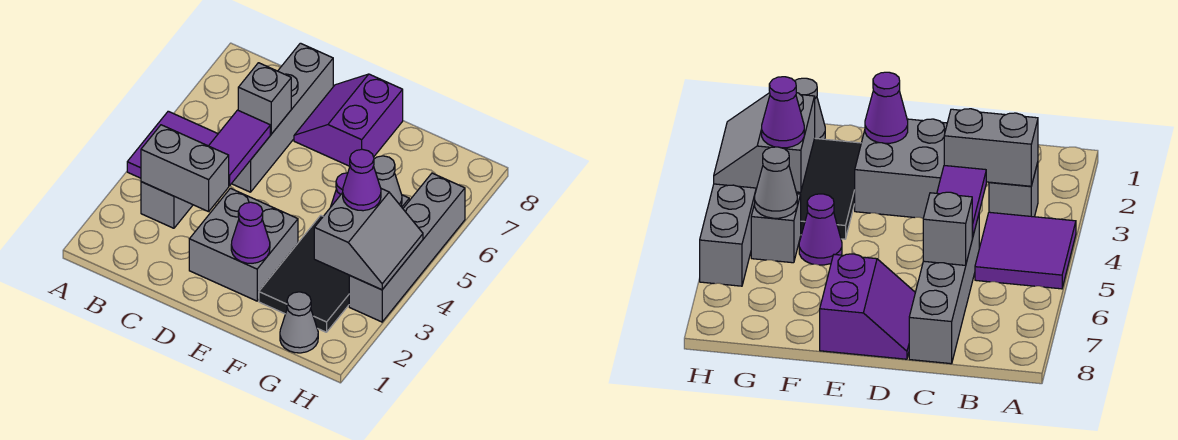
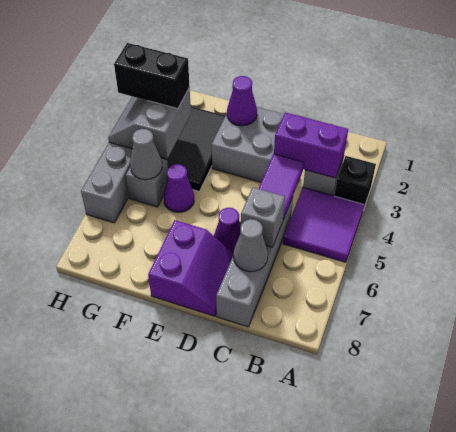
none -> black brick A3 level 1
grey brick B3:C3 level 2 -> purple brick B3:C3 level 2
grey cone G1 level 1 -> grey cone C7 level 2
none -> black brick G3:H3 level 3
purple cone G4 level 3 -> purple cone D6 level 1

